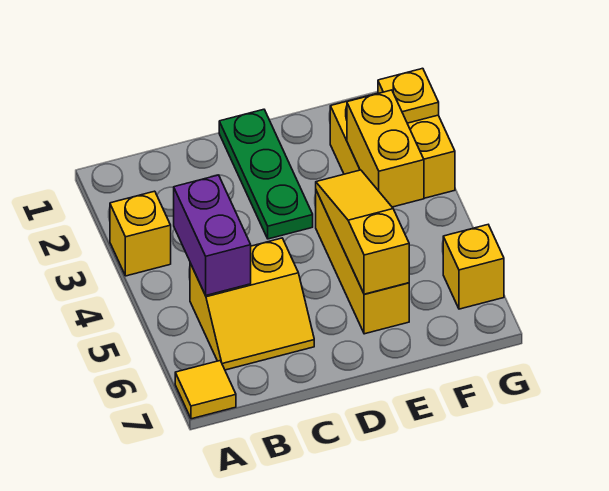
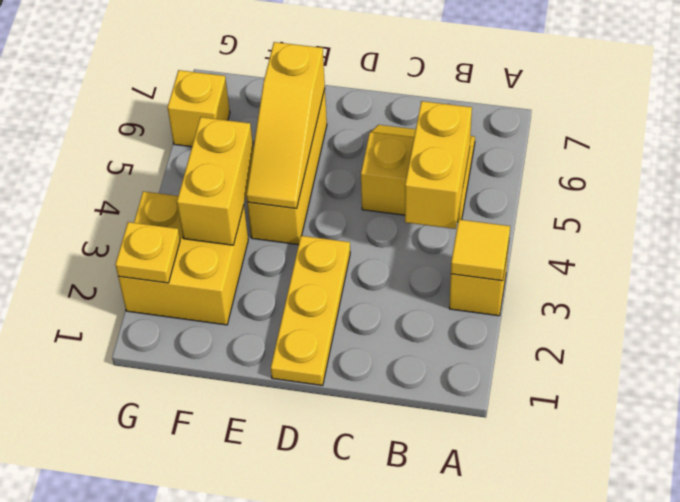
yellow tile A7 level 1 -> yellow tile A3 level 2
purple brick B4:B5 level 2 -> yellow brick B4:B5 level 2
green plate D1:D3 level 1 -> yellow plate D1:D3 level 1

